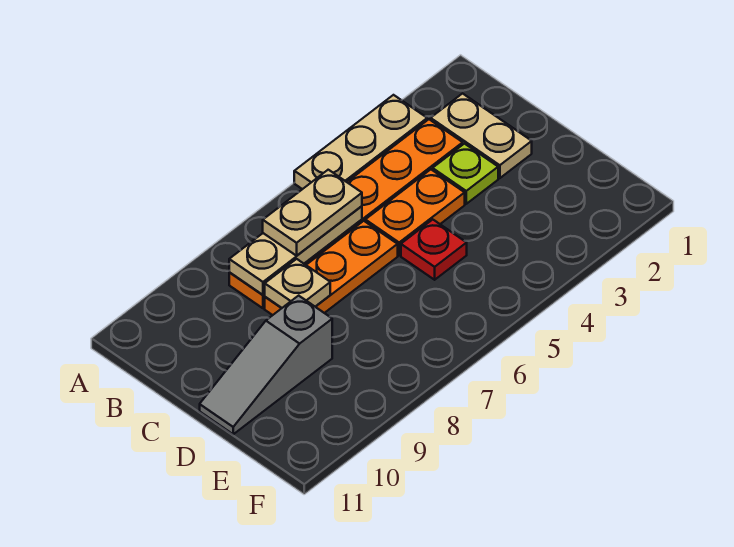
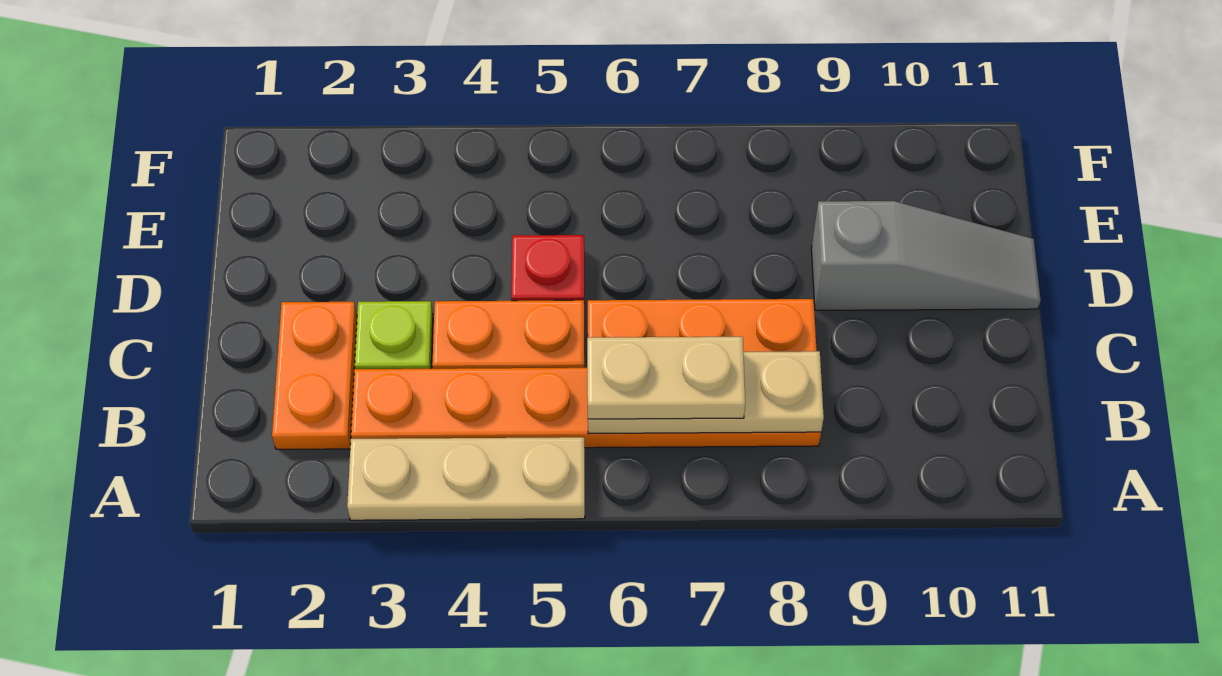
tan plate B2:C2 level 1 -> orange plate B2:C2 level 1
tan plate C8 level 2 -> none

